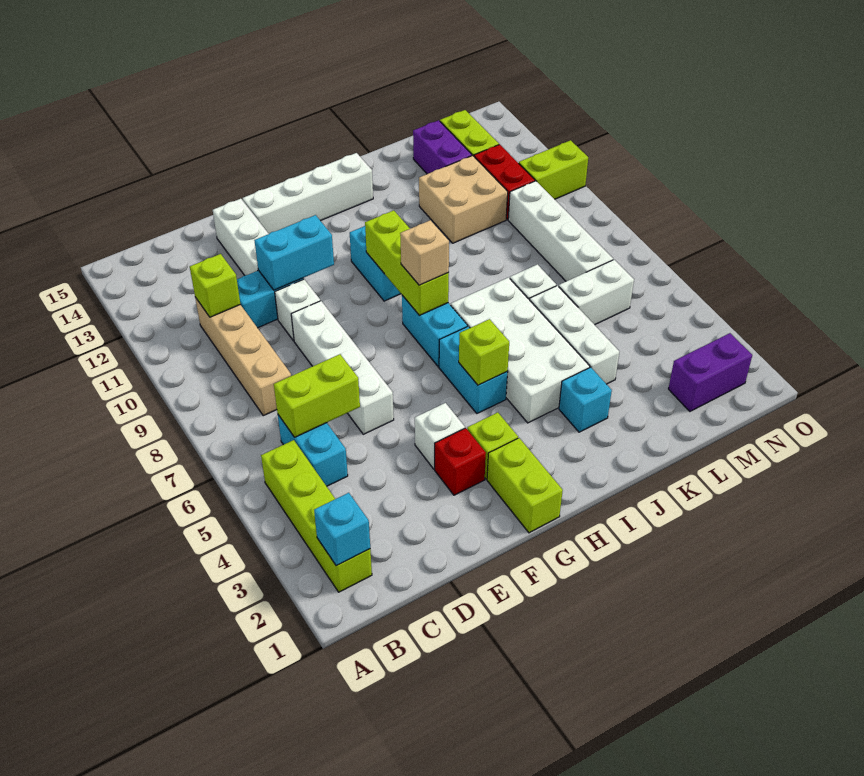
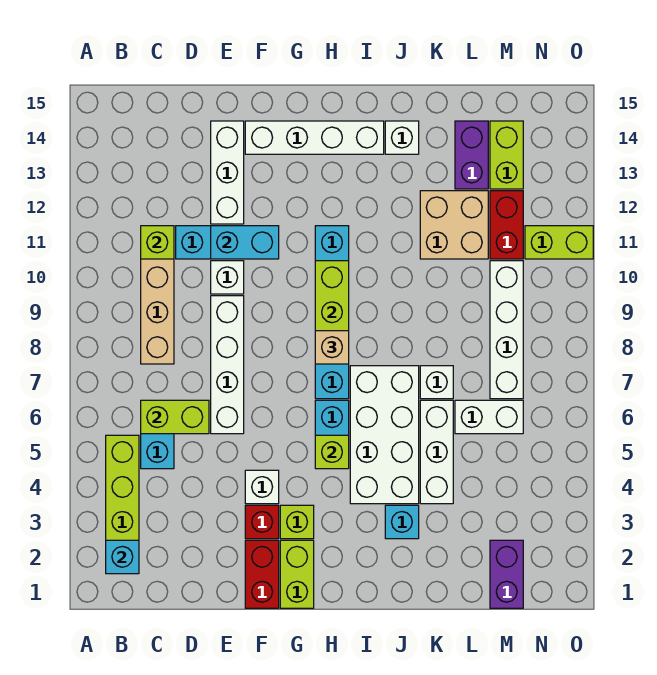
none -> red brick F1:F2 level 1
none -> white brick J14 level 1
purple brick M2:N2 level 1 -> purple brick M1:M2 level 1

